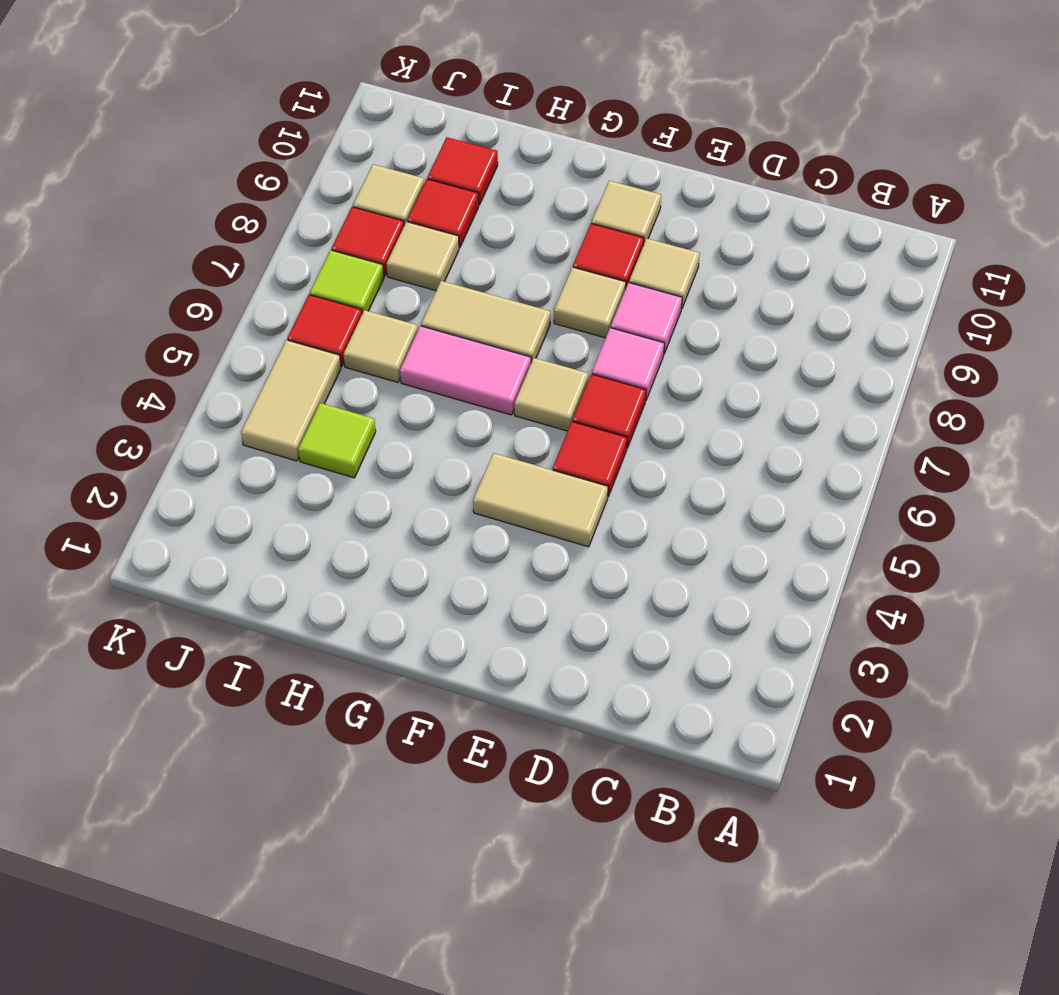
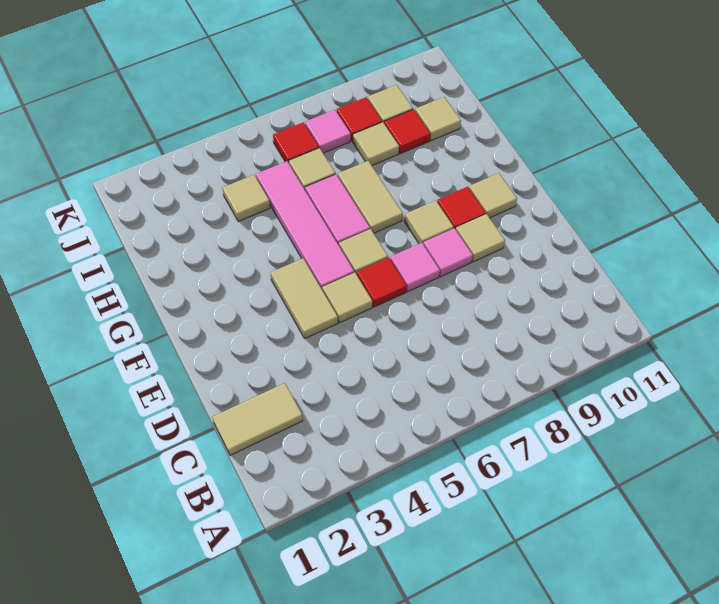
red tile E5 level 1 -> tan tile E5 level 1
none -> pink tile F5:I5 level 1
lime tile I4 level 1 -> tan tile I4 level 1
red tile I10 level 1 -> tan tile I10 level 1
tan tile J4:J5 level 1 -> tan tile C1:C2 level 1
lime tile J7 level 1 -> pink tile J7 level 1

